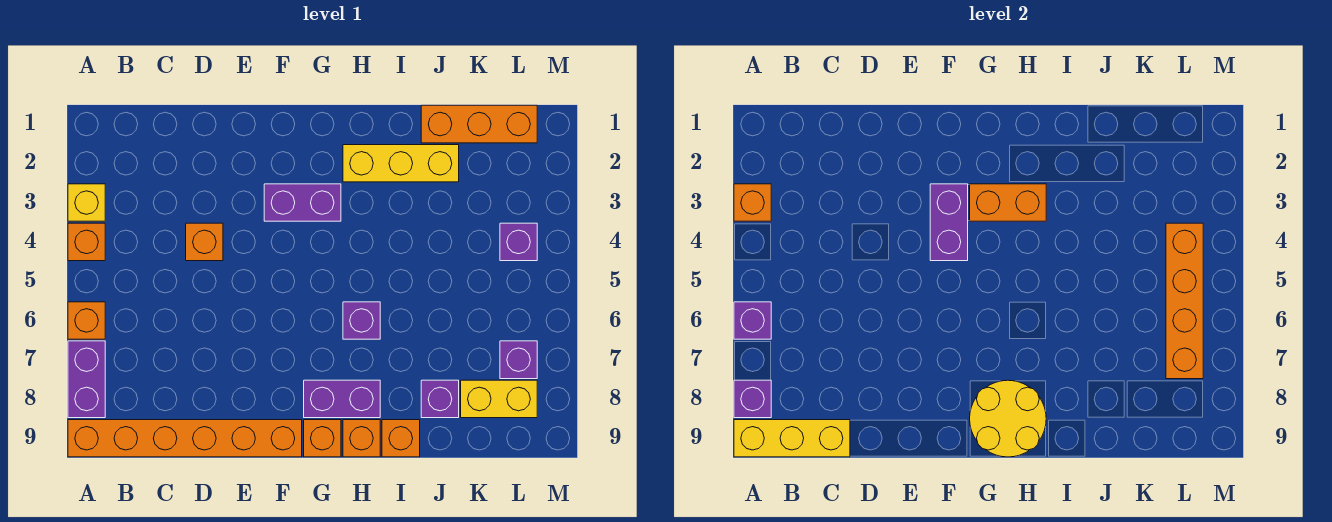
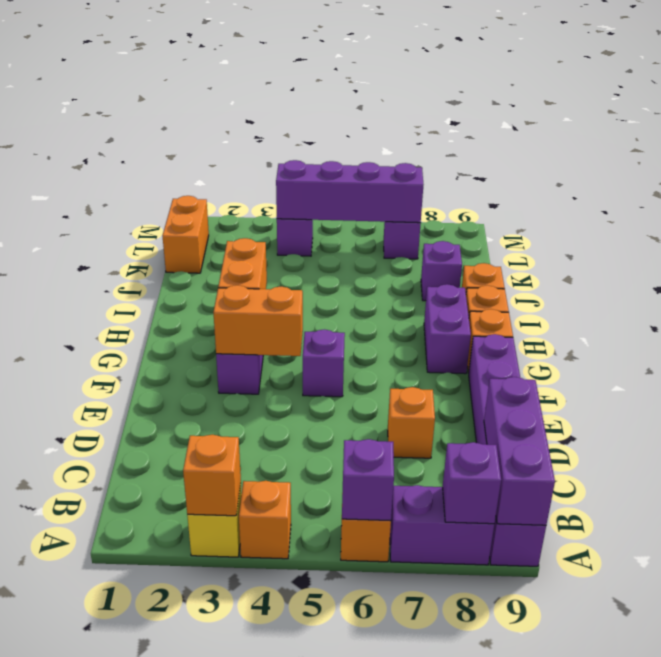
orange brick A9:F9 level 1 -> purple brick A9:F9 level 1
yellow brick A9:C9 level 2 -> purple brick A9:C9 level 2
orange brick D4 level 1 -> orange brick D7 level 1
purple brick F3:F4 level 2 -> orange brick F3:F4 level 2
yellow round brick G8:H9 level 2 -> none
yellow brick H2:J2 level 1 -> none
purple brick H6 level 1 -> purple brick F5 level 1
orange brick J1:L1 level 1 -> orange brick K1:L1 level 1
yellow brick K8:L8 level 1 -> none
orange brick L4:L7 level 2 -> purple brick L4:L7 level 2

